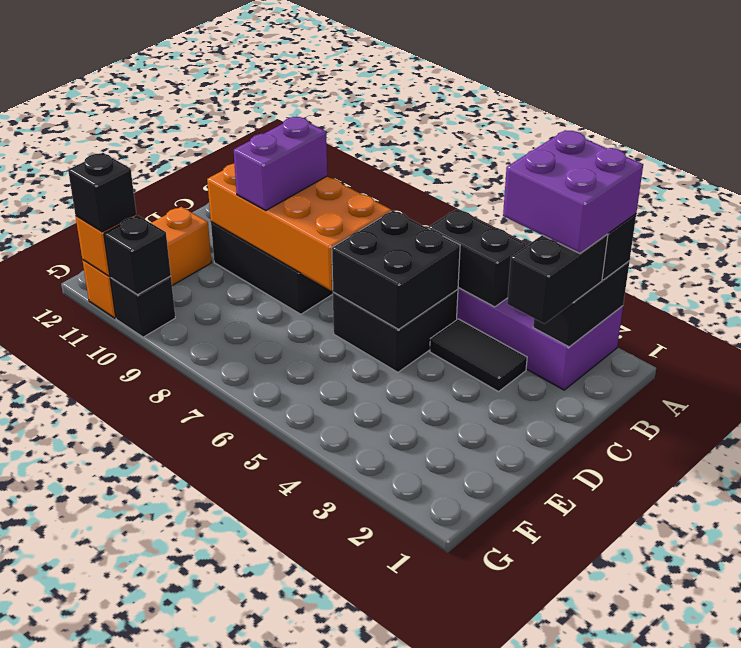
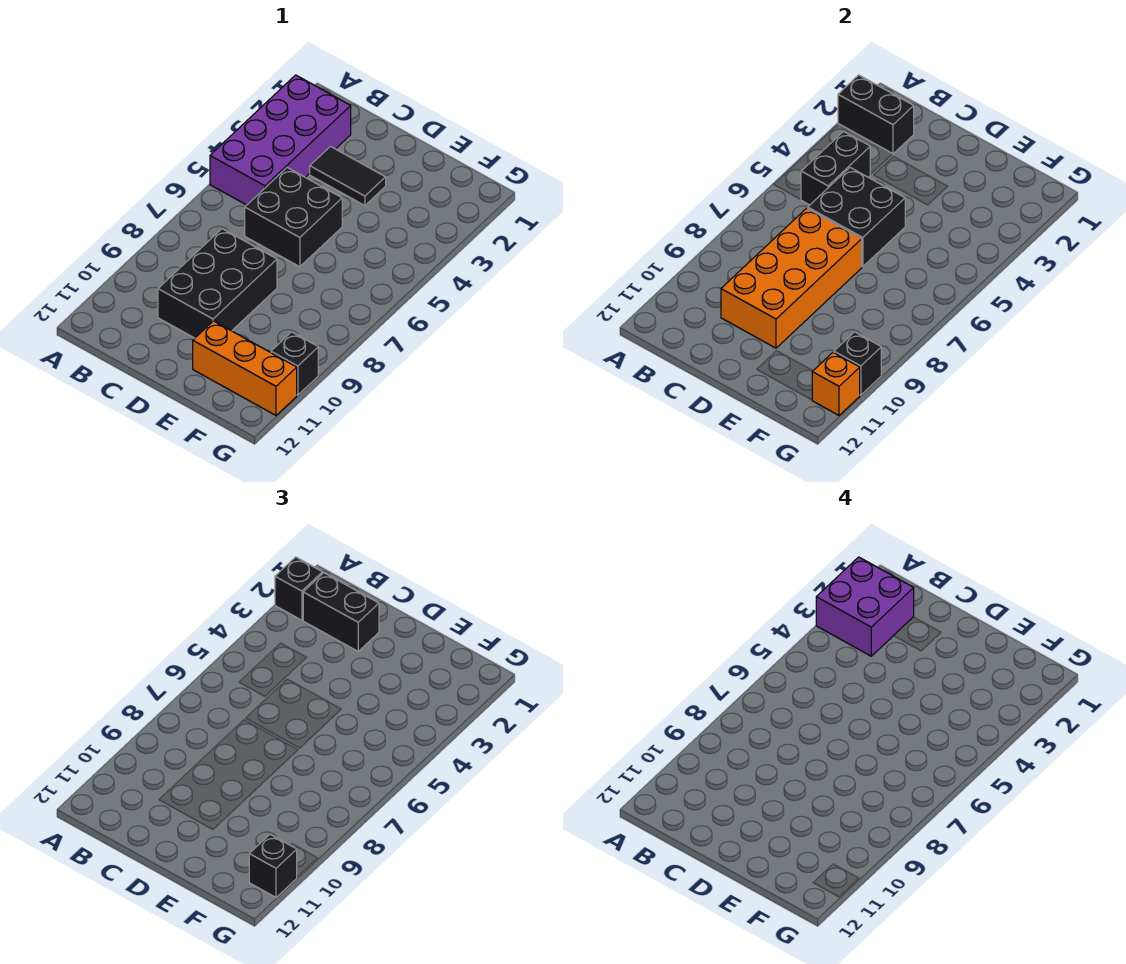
black tile C3:C4 level 1 -> black tile C3:D3 level 1
purple brick C9:D9 level 3 -> none

